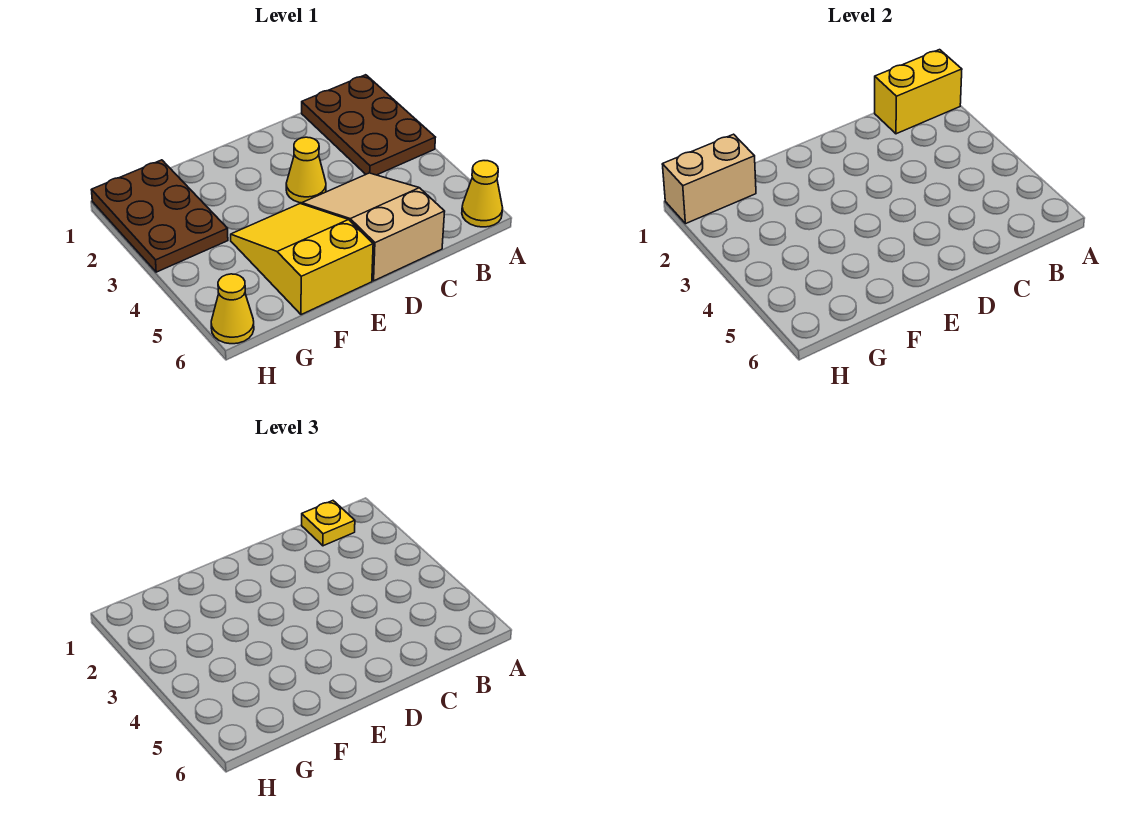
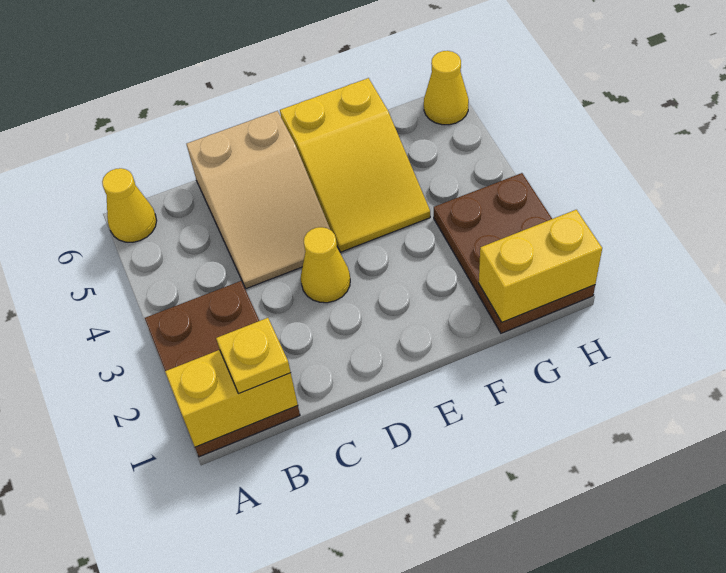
tan brick G1:H1 level 2 -> yellow brick G1:H1 level 2

